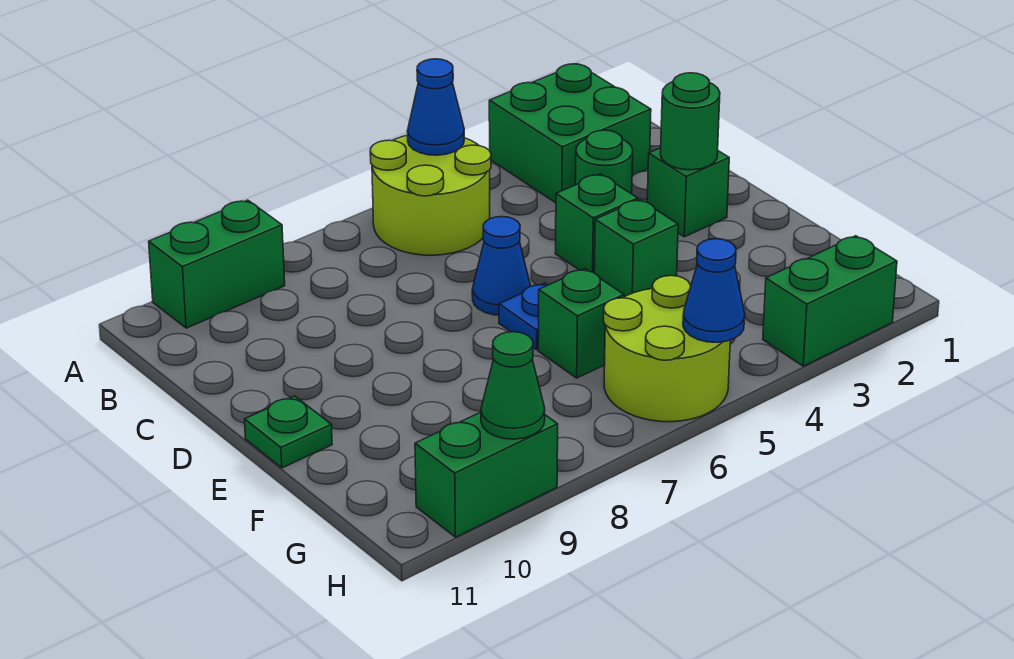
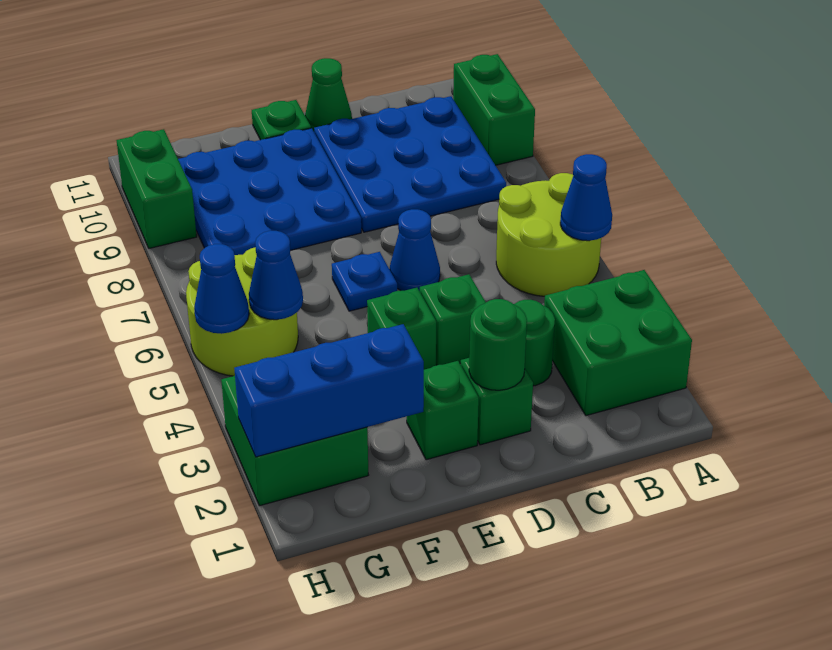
none -> blue plate B8:D10 level 1
none -> blue plate E8:G10 level 1
none -> blue brick F2:H2 level 2
green brick F6 level 1 -> green brick E2 level 1
none -> blue cone G5 level 2
green brick H2:H3 level 1 -> green brick G2:H3 level 1
green cone H9 level 2 -> green cone D11 level 1

